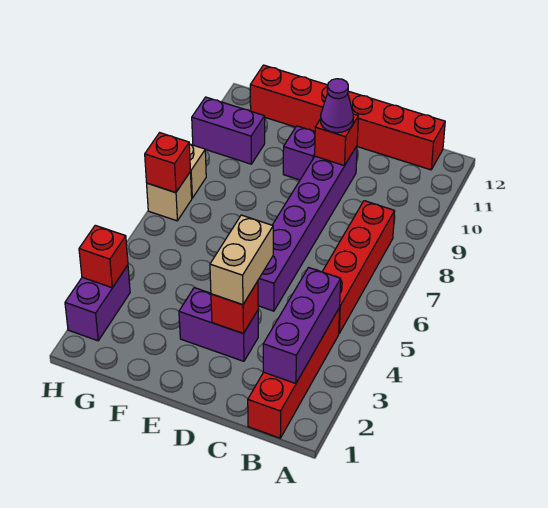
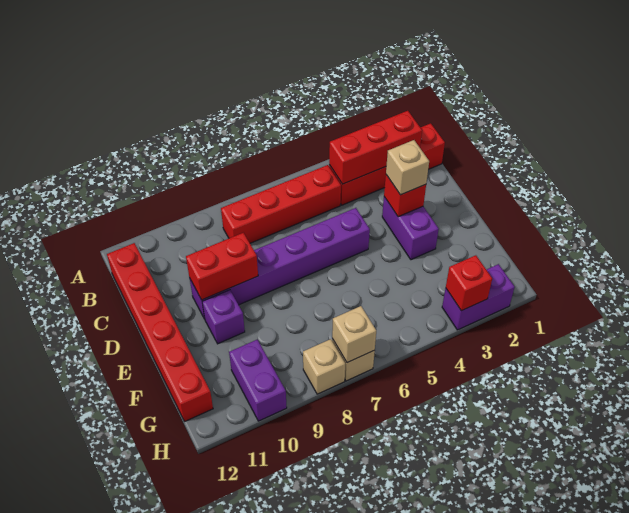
purple brick B2:B4 level 2 -> red brick B2:B4 level 2
tan brick D3:D4 level 3 -> tan brick D3 level 3
red brick D10 level 2 -> red brick D9:D10 level 2
purple cone D10 level 3 -> none
red brick H7 level 2 -> tan brick H7 level 2

